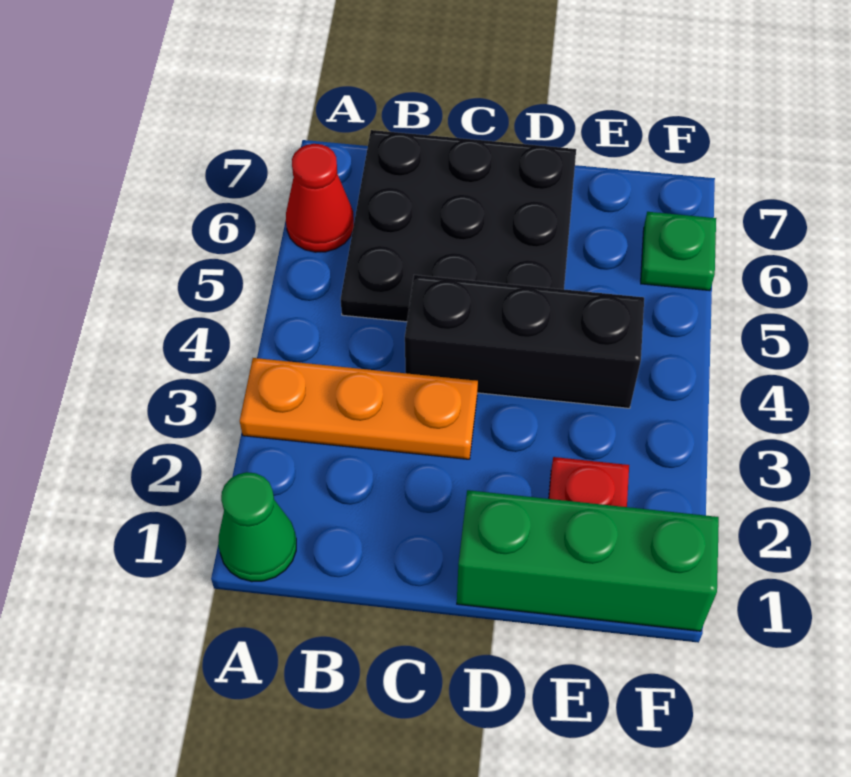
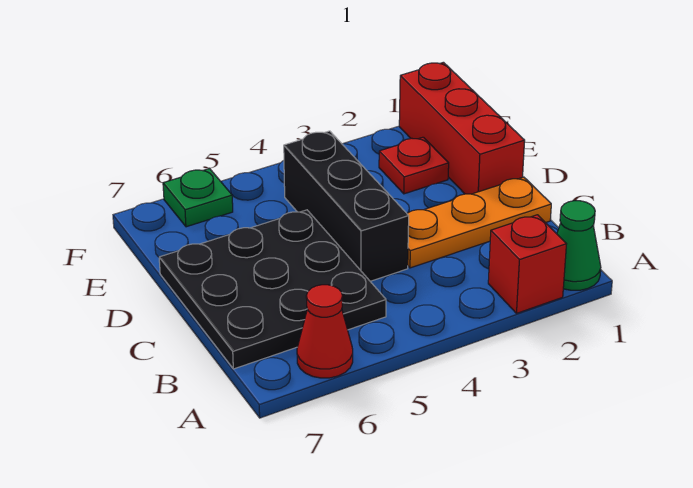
none -> red brick A2 level 1
orange plate A3:C3 level 1 -> orange plate C1:C3 level 1
green brick D1:F1 level 1 -> red brick D1:F1 level 1

